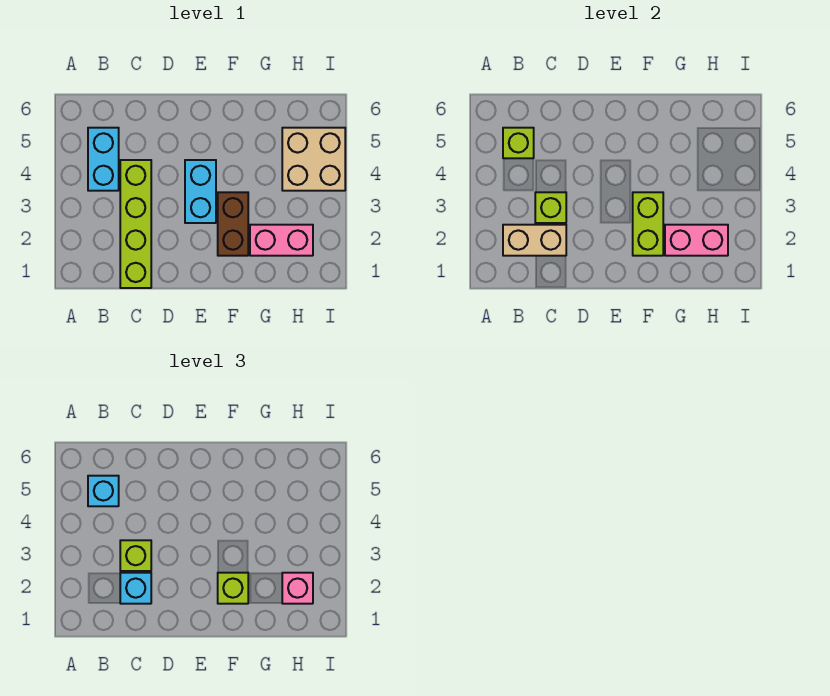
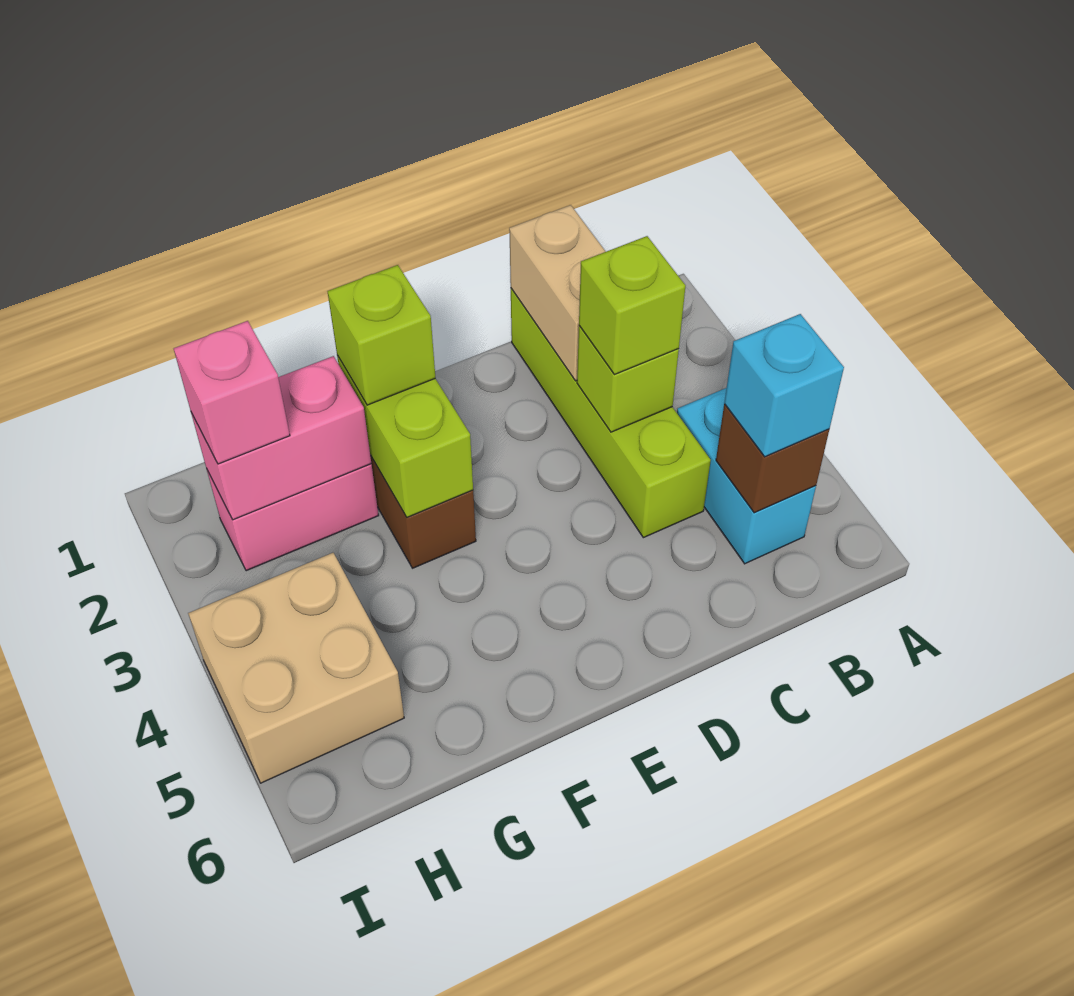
tan brick B2:C2 level 2 -> tan brick C1:C2 level 2
lime brick B5 level 2 -> brown brick B5 level 2
cyan brick C2 level 3 -> none
cyan brick E3:E4 level 1 -> none

